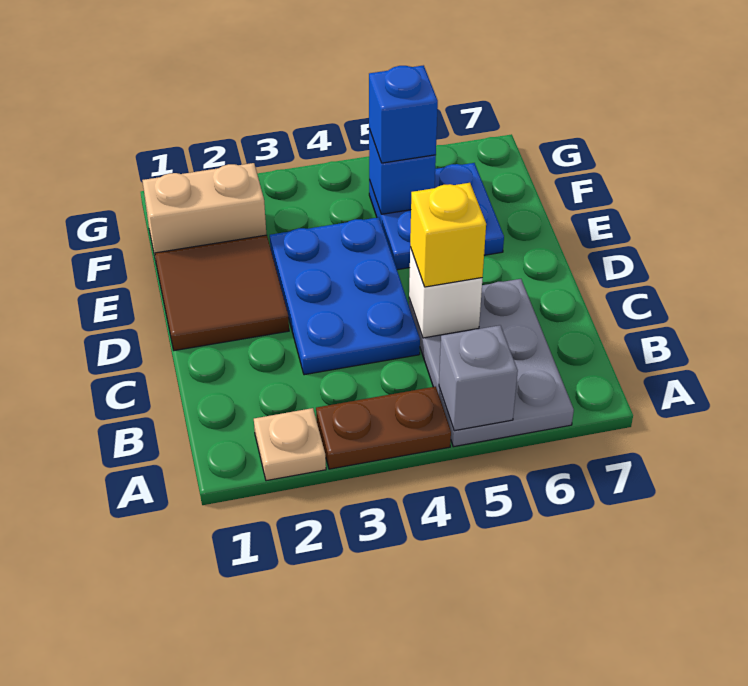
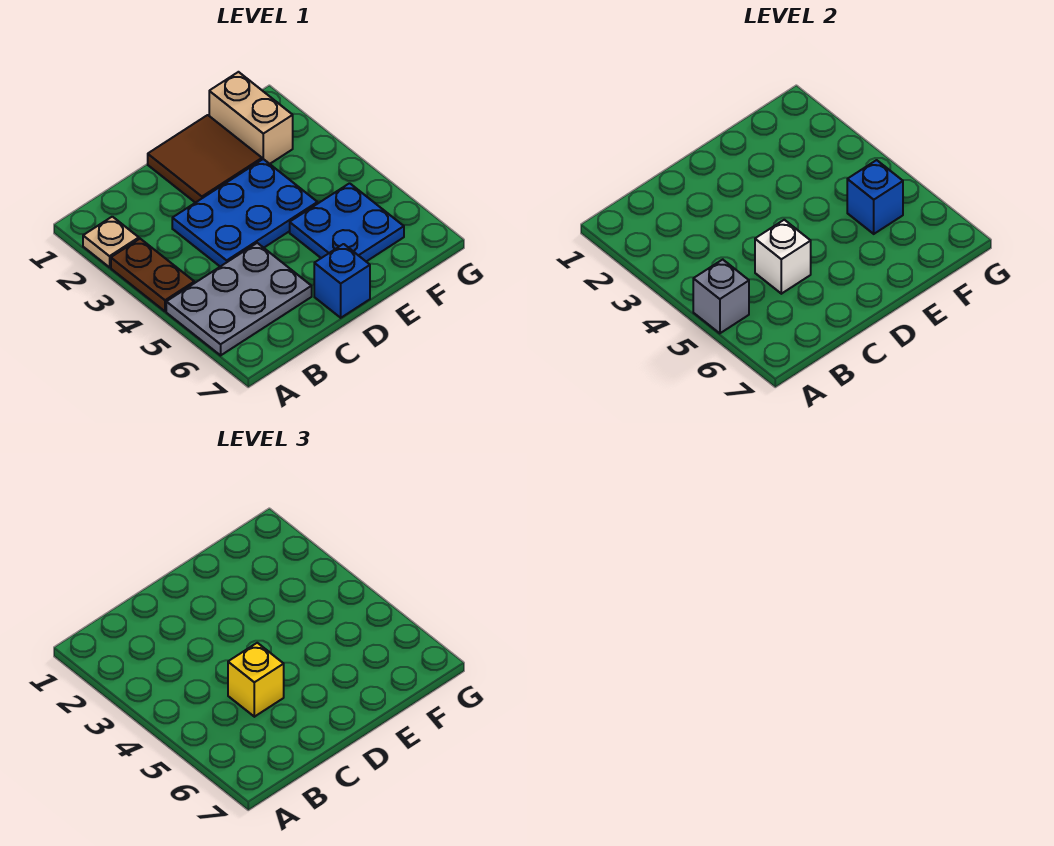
blue brick F5 level 3 -> blue brick D7 level 1

